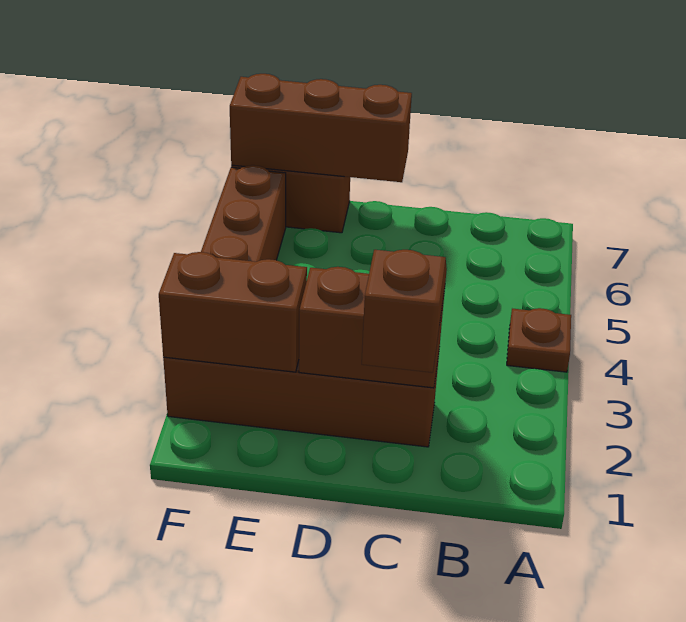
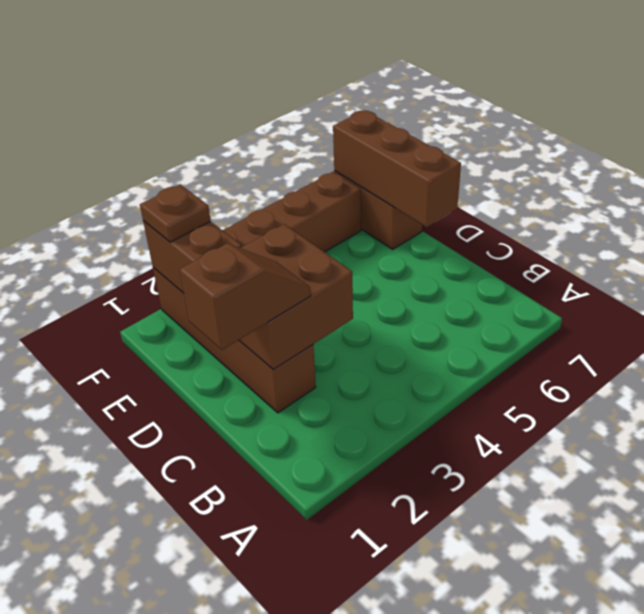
brown plate A4 level 1 -> brown plate F2 level 3
brown brick C2:D2 level 2 -> brown brick C2:D3 level 2

